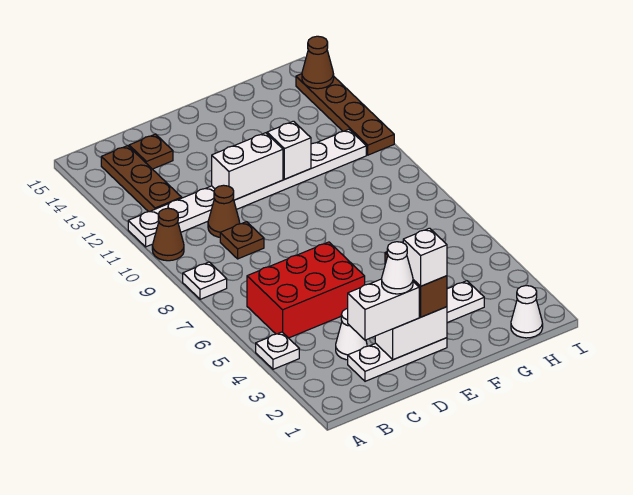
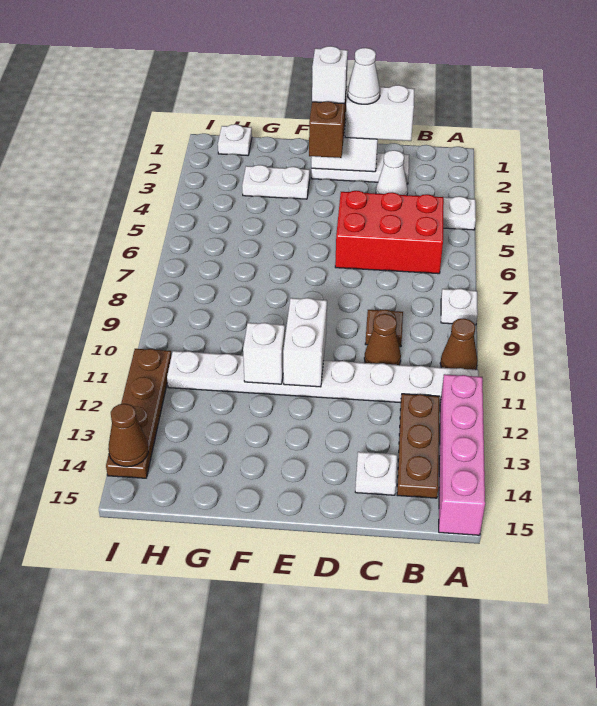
none -> pink brick A12:A15 level 1
brown plate C14 level 1 -> white plate C14 level 1
white brick D11:E11 level 2 -> white brick E10:E11 level 2
white cone H1 level 1 -> white plate H1 level 1

